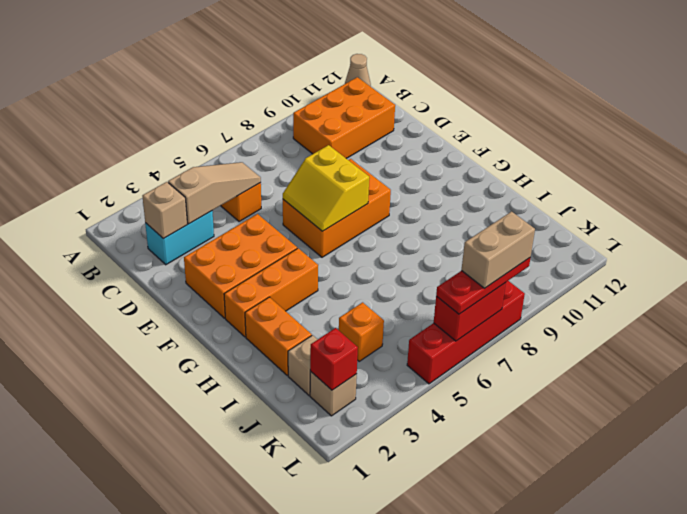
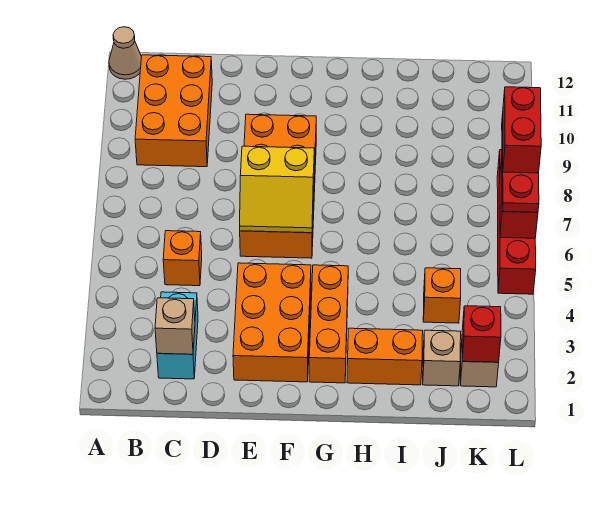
tan slope C3:C5 level 2 top 3 -> none
orange brick E6:F8 level 1 -> orange brick E6:F9 level 1
tan brick L7:L8 level 4 -> red brick L7:L8 level 4

